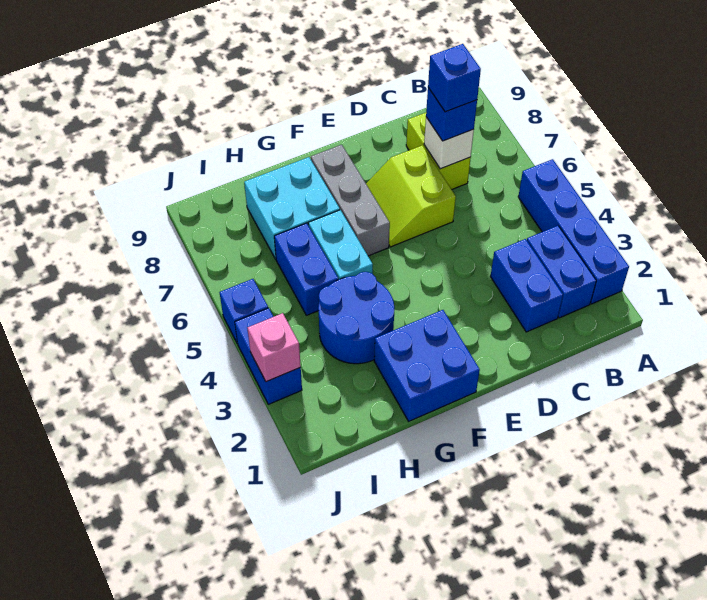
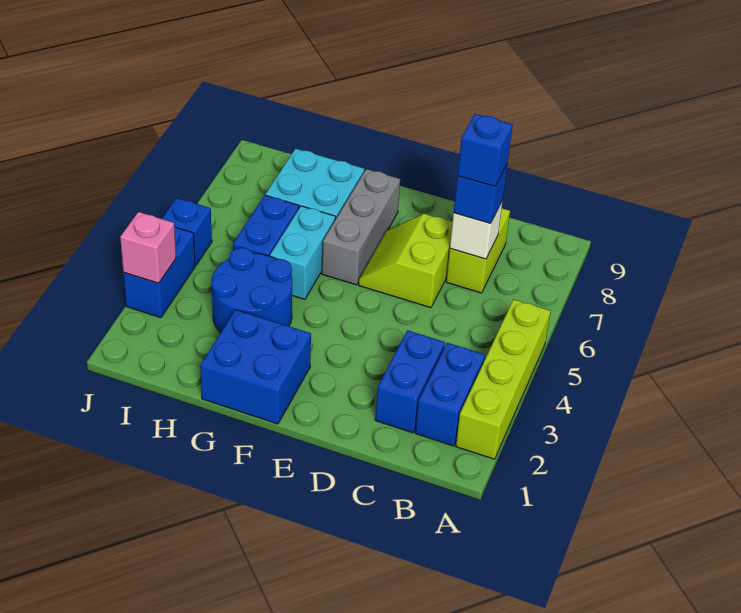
blue brick A2:A5 level 1 -> lime brick A2:A5 level 1

